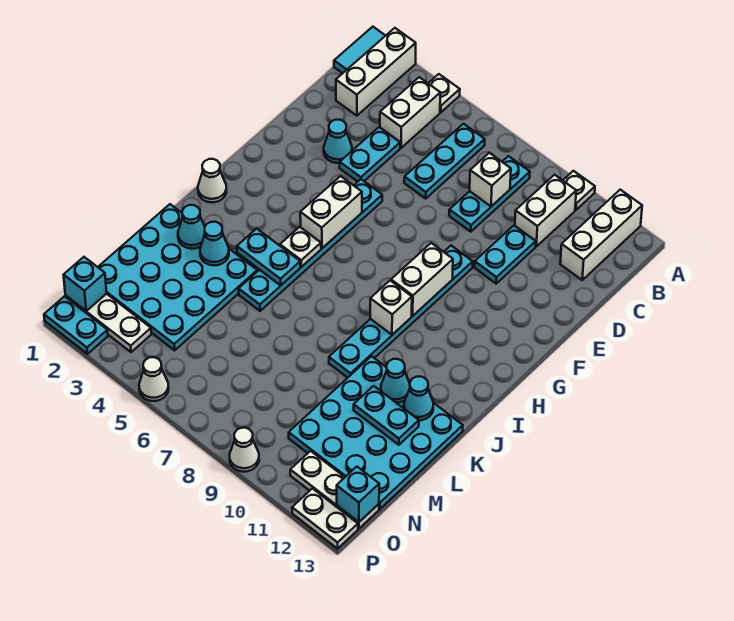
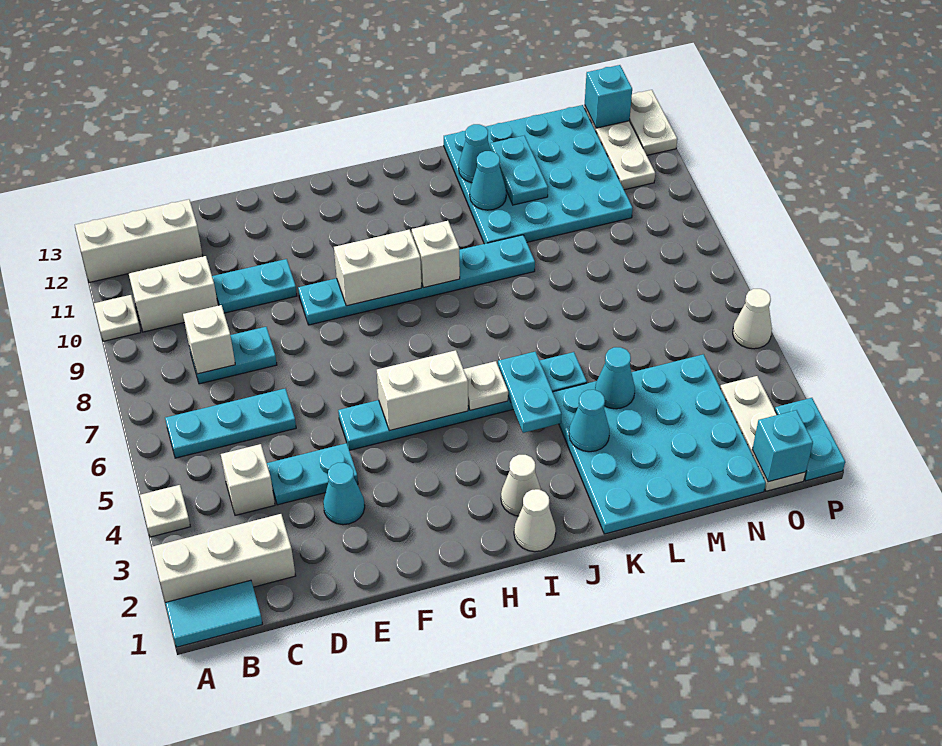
white brick B4:C4 level 1 -> white brick C4 level 1
cyan plate B8:D8 level 1 -> cyan plate C8:D8 level 1
cyan cone K2 level 2 -> cyan cone L4 level 2
white cone P9 level 1 -> white cone I2 level 1

